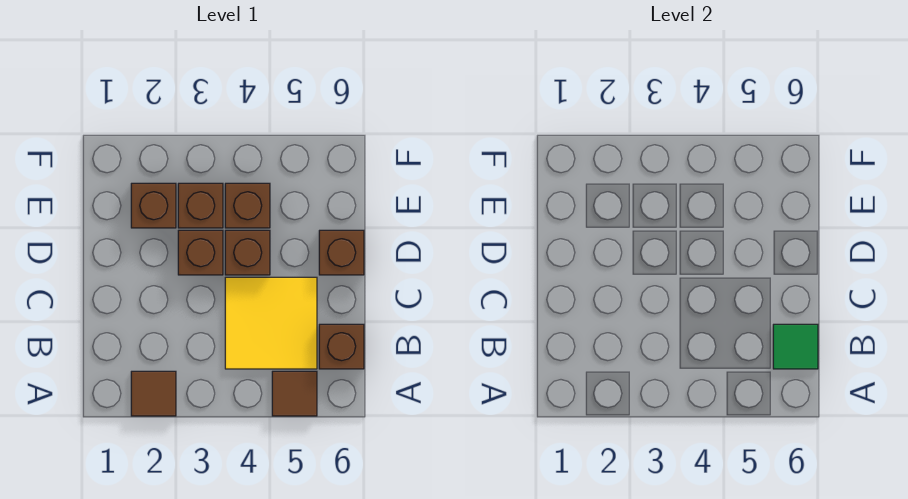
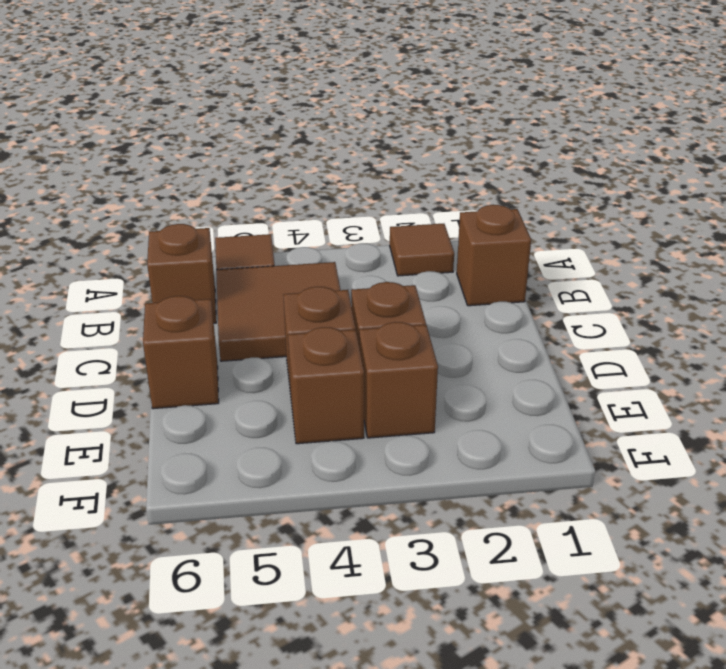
yellow tile B4:C5 level 1 -> brown tile B4:C5 level 1
green tile B6 level 2 -> none
brown brick E2 level 1 -> brown brick B1 level 1

